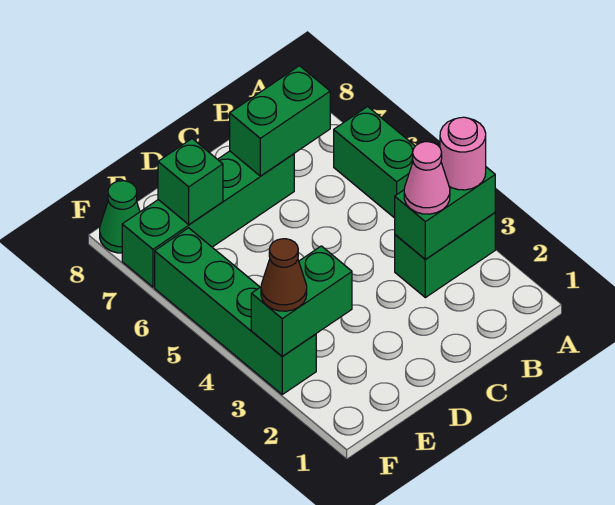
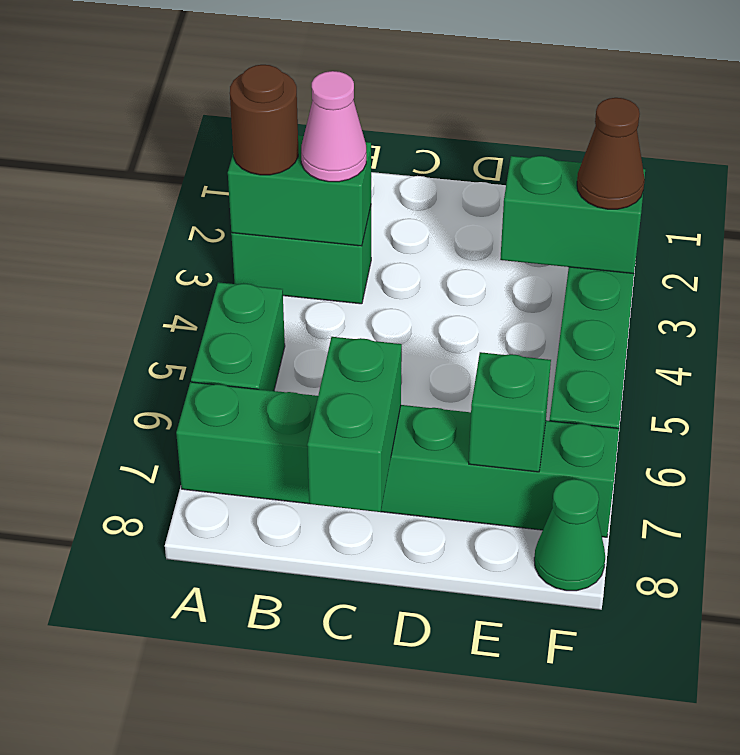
pink round brick A3 level 3 -> brown round brick A3 level 3
green brick B7:C7 level 2 -> green brick C7:C8 level 2
green brick C7:F7 level 1 -> green brick A7:F7 level 1

